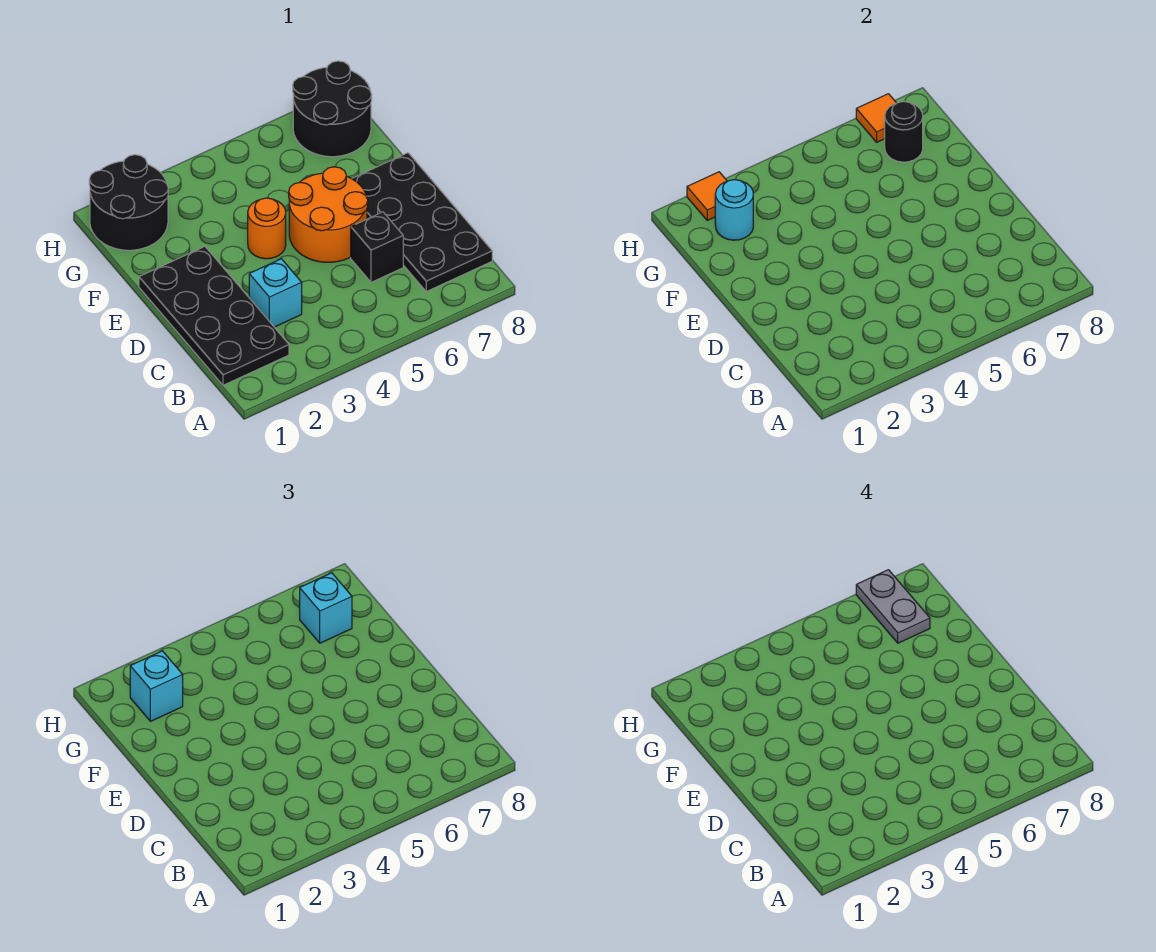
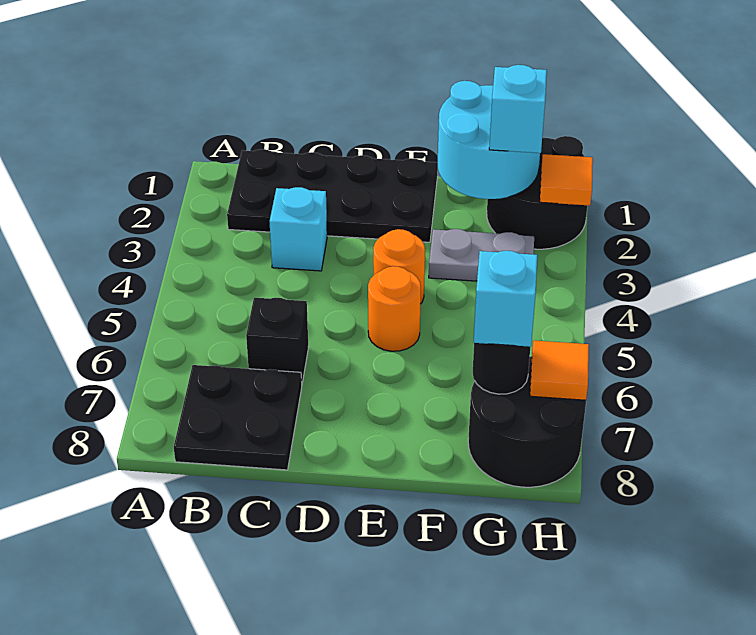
black plate B7:E8 level 1 -> black plate B7:C8 level 1
orange round brick D5:E6 level 1 -> orange round brick E5 level 1
cyan round brick G2 level 2 -> cyan round brick F1:G2 level 2
grey plate G7:H7 level 4 -> grey plate F3:G3 level 1

